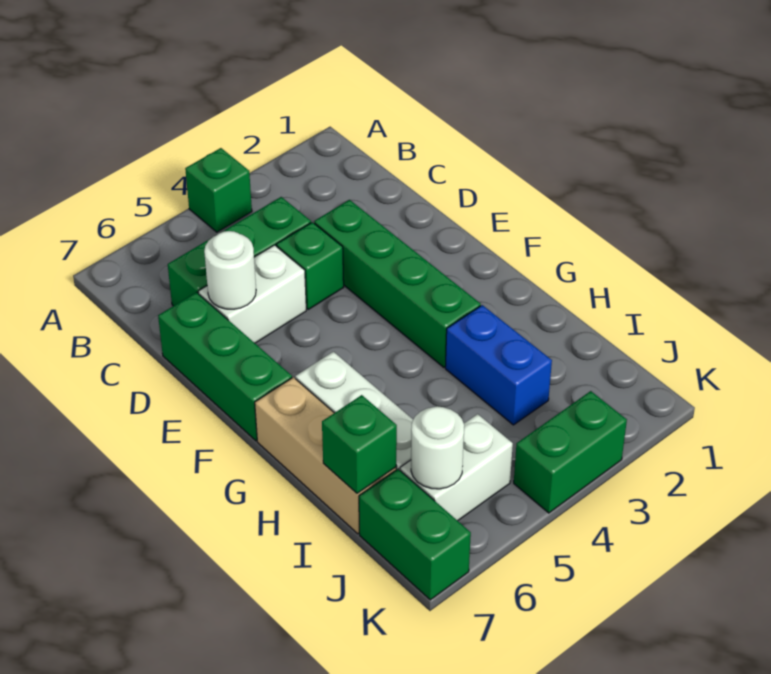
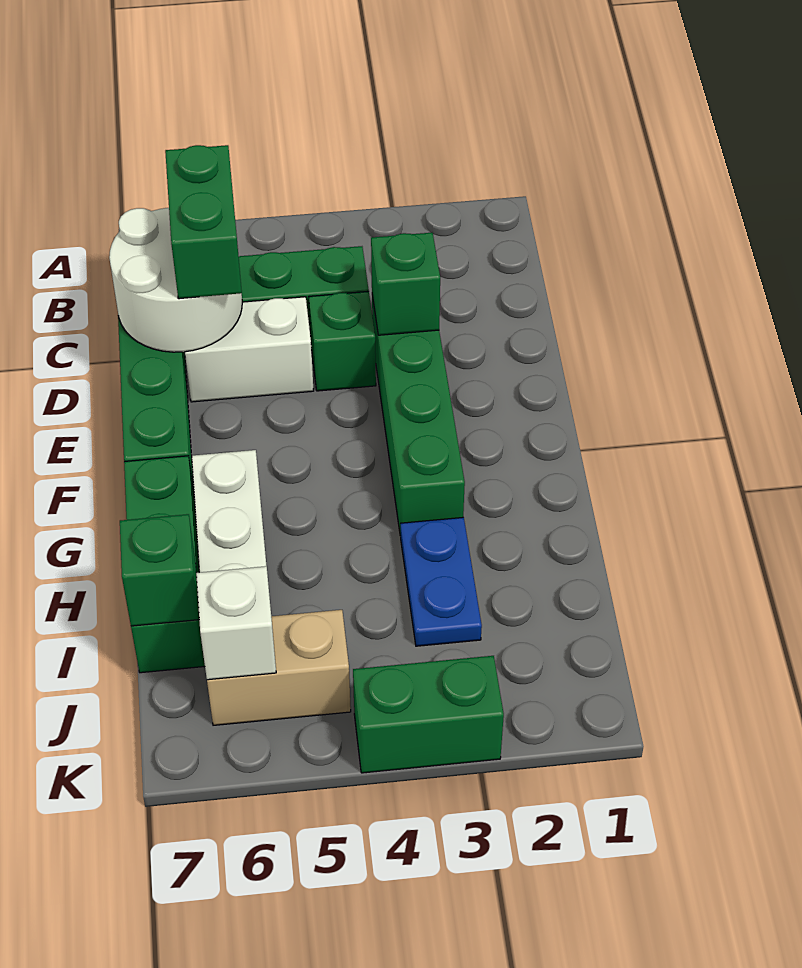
green brick A4 level 1 -> green brick D3 level 2
white round brick D6 level 2 -> white round brick C6:D7 level 2
tan brick G7:I7 level 1 -> green brick G7:I7 level 1
blue brick H3:I3 level 1 -> blue plate H3:I3 level 1
white brick J5:J6 level 1 -> tan brick J5:J6 level 1
white round brick J6 level 2 -> white brick J6 level 2
green brick J7:K7 level 1 -> green brick C6:D6 level 3

